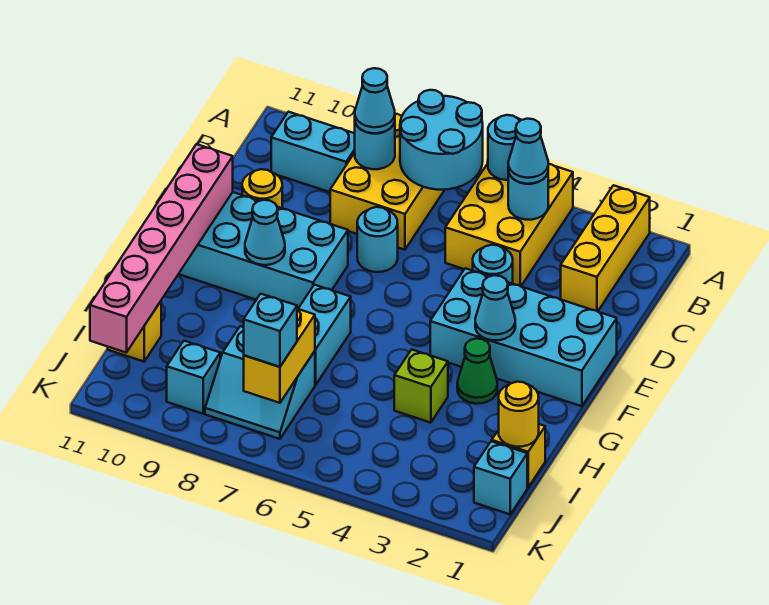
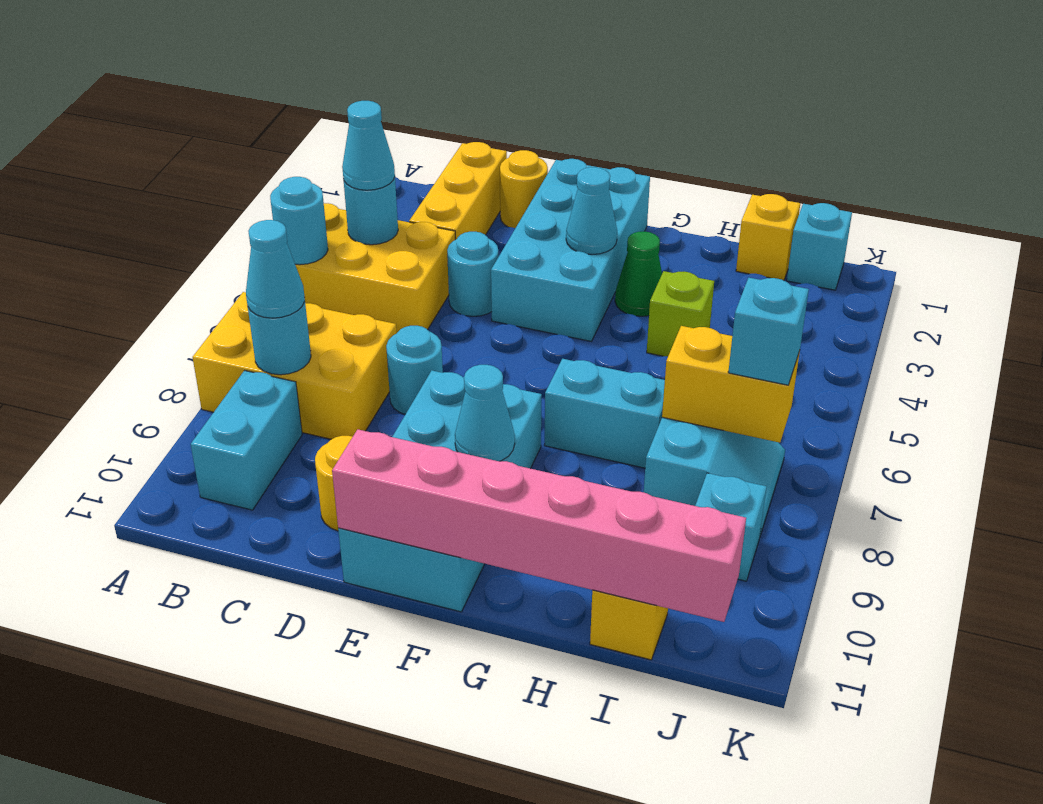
yellow brick A2:C2 level 1 -> yellow brick C1:C3 level 1
cyan round brick A6:B7 level 2 -> none
yellow round brick I1 level 2 -> yellow round brick D1 level 1

